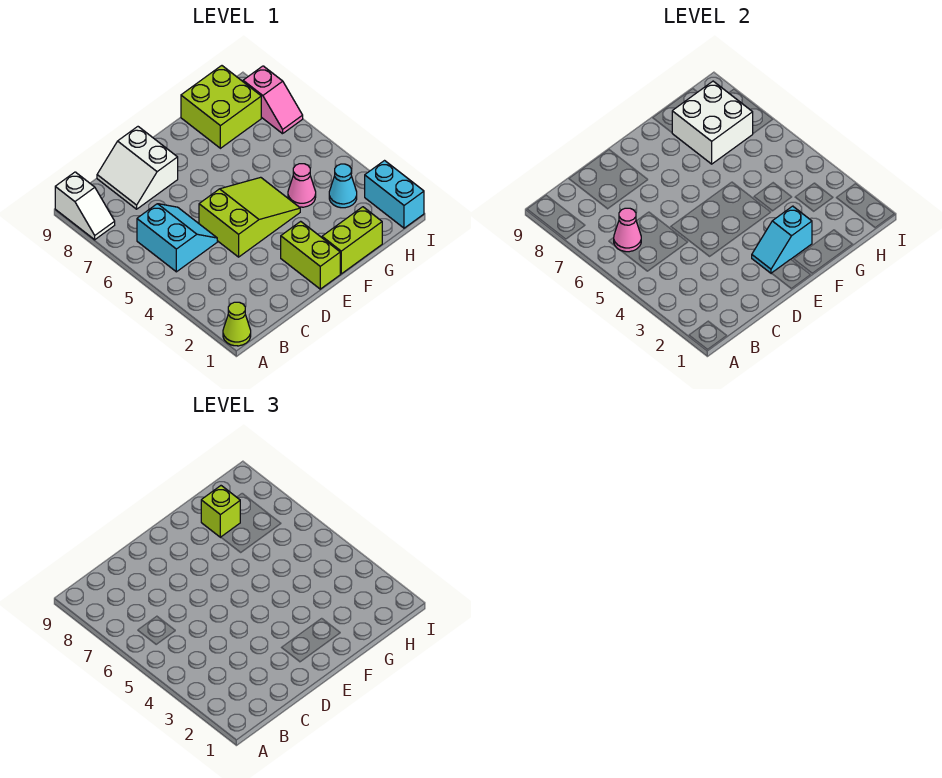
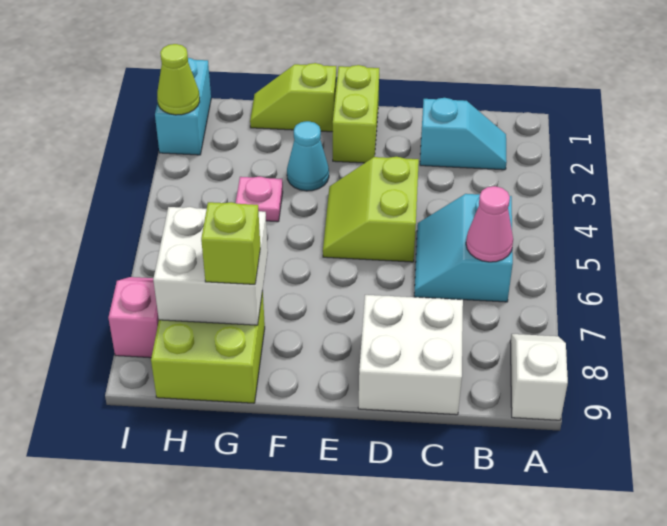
lime cone A1 level 1 -> lime cone I2 level 2
white slope C8:D9 level 1 top D -> white brick C8:D9 level 1
lime slope D4:F5 level 1 top D -> lime slope D4:E5 level 1 top D
cyan slope E2:F2 level 2 top F -> cyan slope B2:C2 level 1 top C
lime brick F1:G1 level 1 -> lime slope F1:G1 level 1 top F
pink cone G4 level 1 -> pink plate G4 level 1
cyan cone H3 level 1 -> cyan cone F3 level 1

